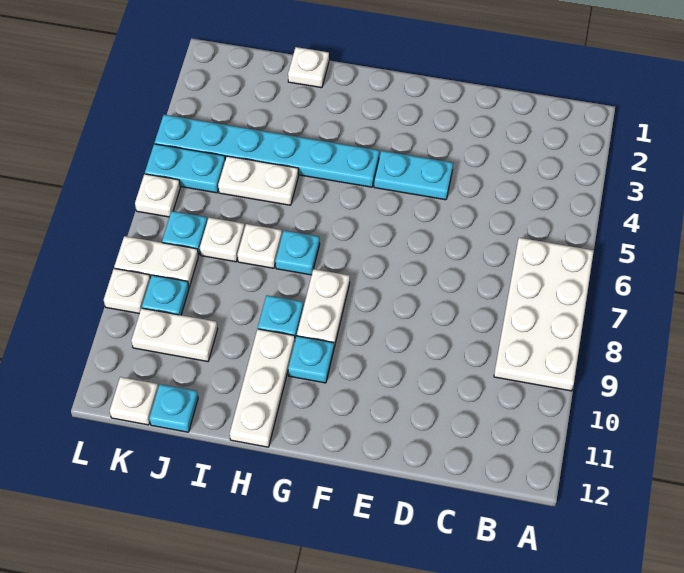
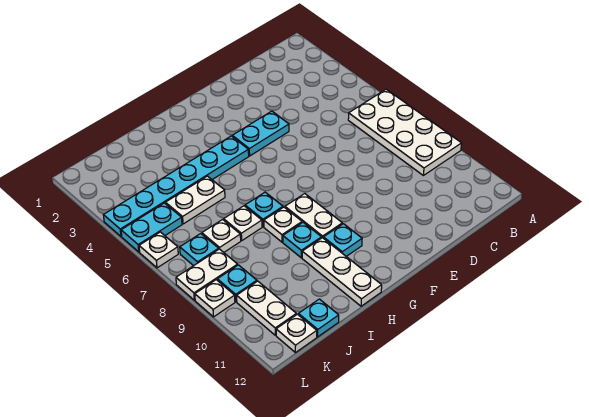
white plate I1 level 1 -> white plate H8 level 1
white plate J10:K10 level 1 -> white plate K10:K11 level 1

